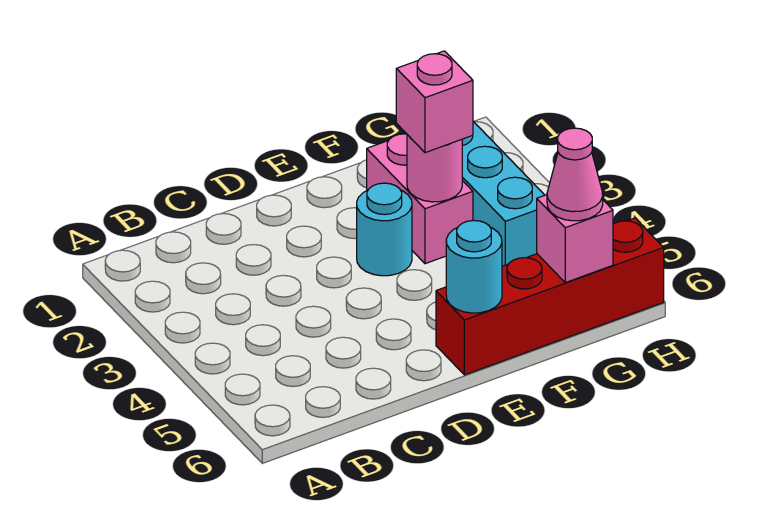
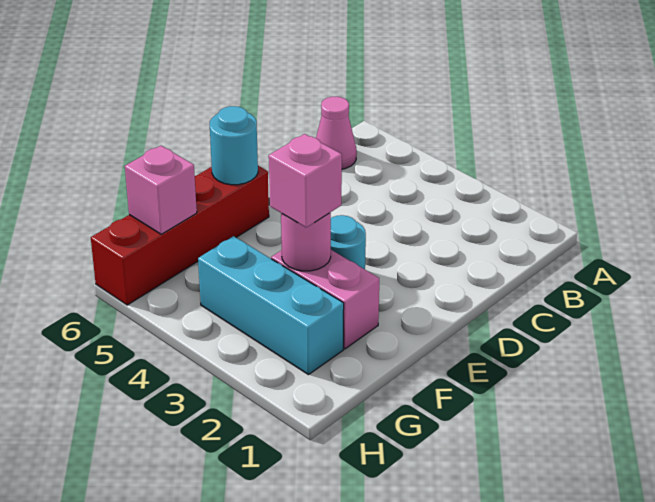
pink cone G6 level 3 -> pink cone B6 level 1

